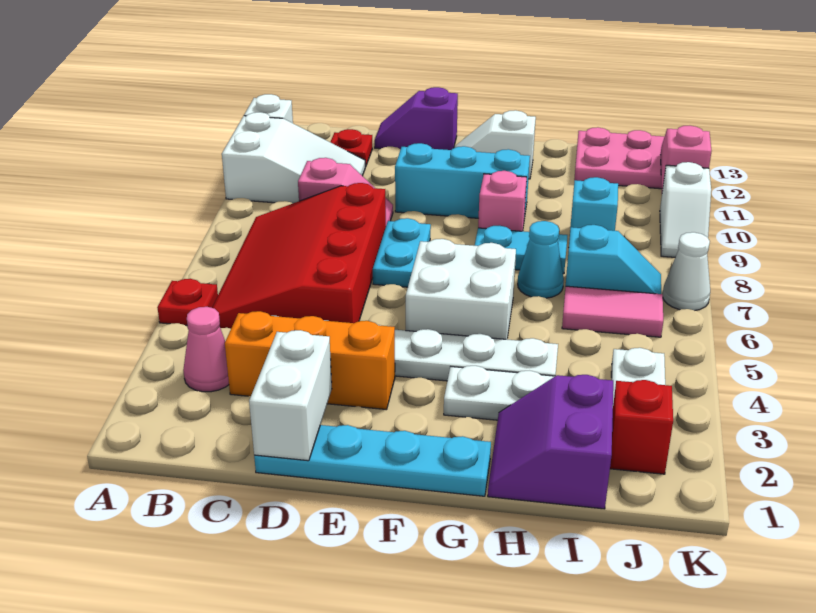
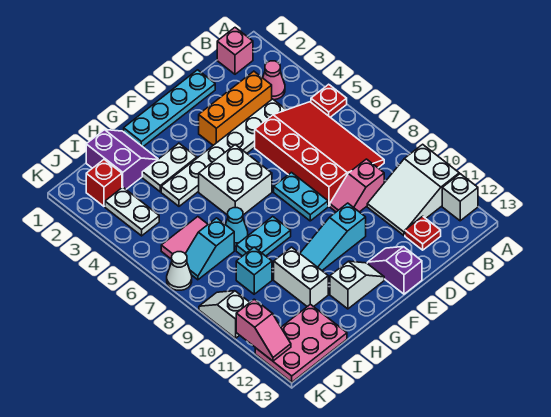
white brick D1:D2 level 2 -> white brick H10:H11 level 1
purple slope D13:E13 level 1 top E -> purple slope E12:E13 level 1 top 13
cyan brick E10:G10 level 1 -> cyan slope E10:G10 level 1 top E
pink brick G9 level 1 -> pink brick B1 level 1

